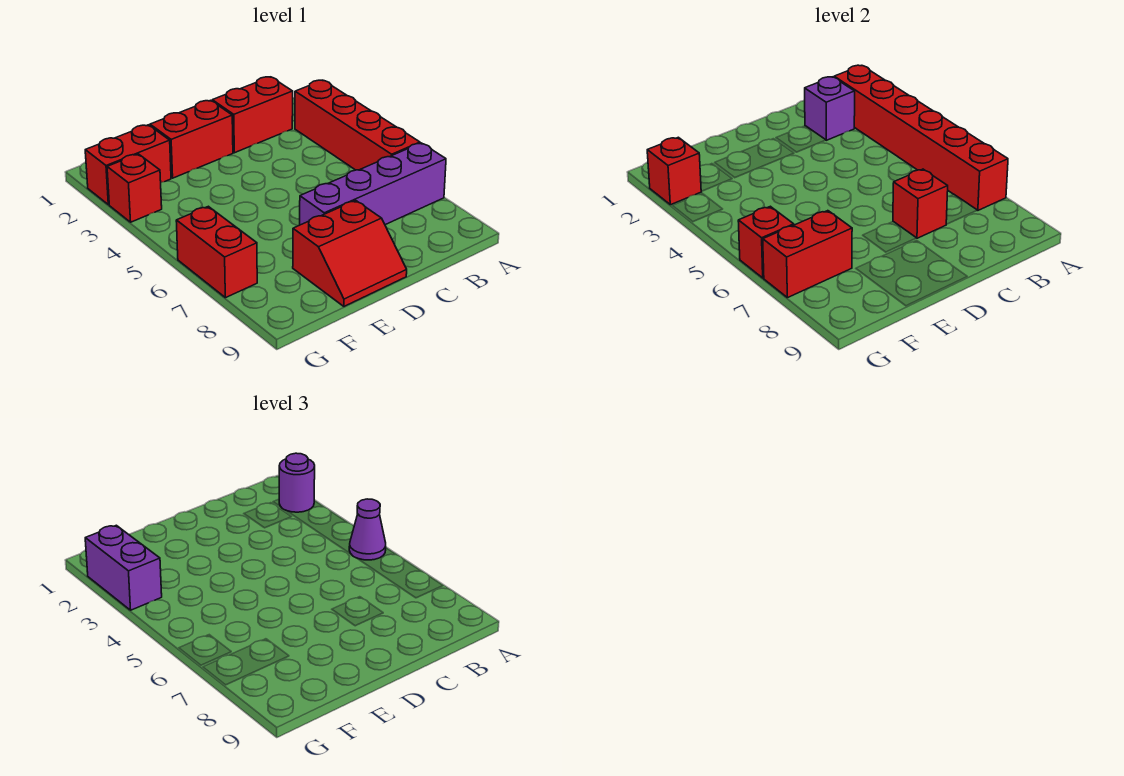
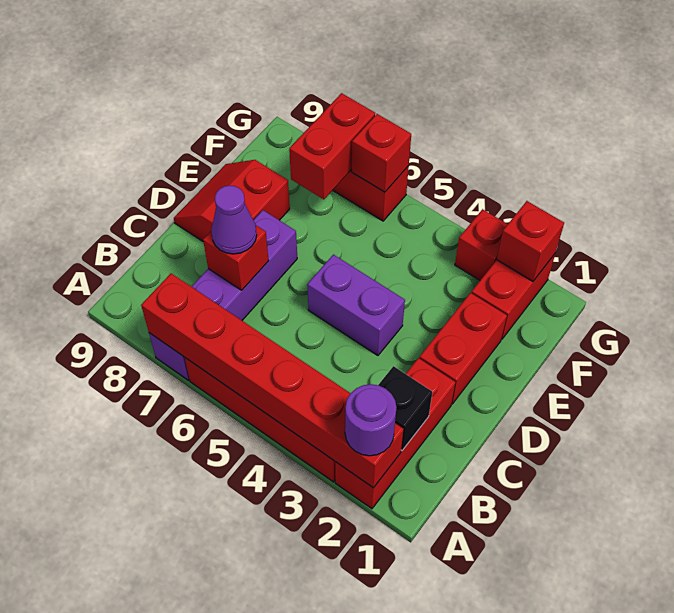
purple cone A5 level 3 -> purple cone C7 level 3
red brick B2:C2 level 1 -> red brick A2:C2 level 1
purple brick B2 level 2 -> black brick B2 level 2
purple brick G2:G3 level 3 -> purple brick D4:D5 level 1

